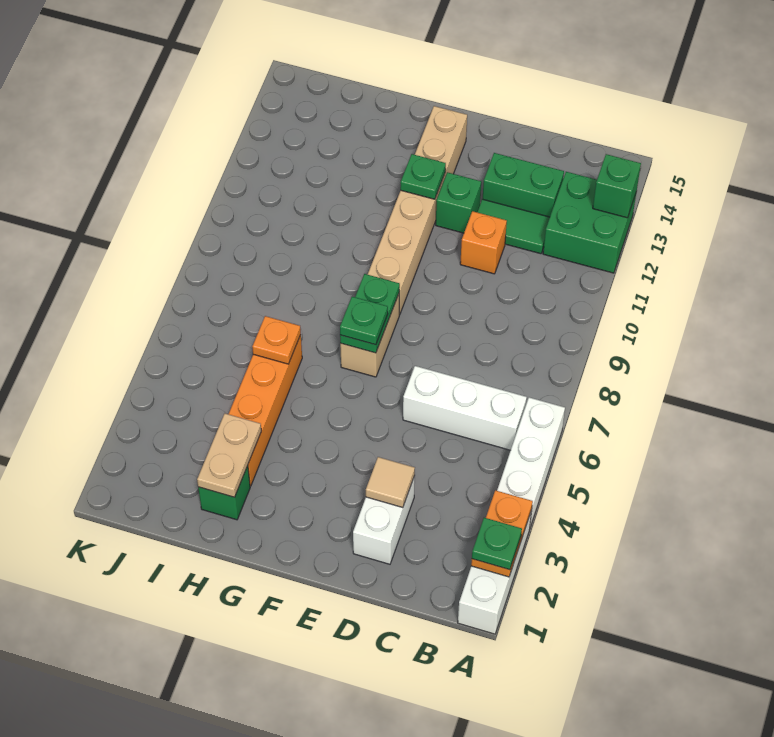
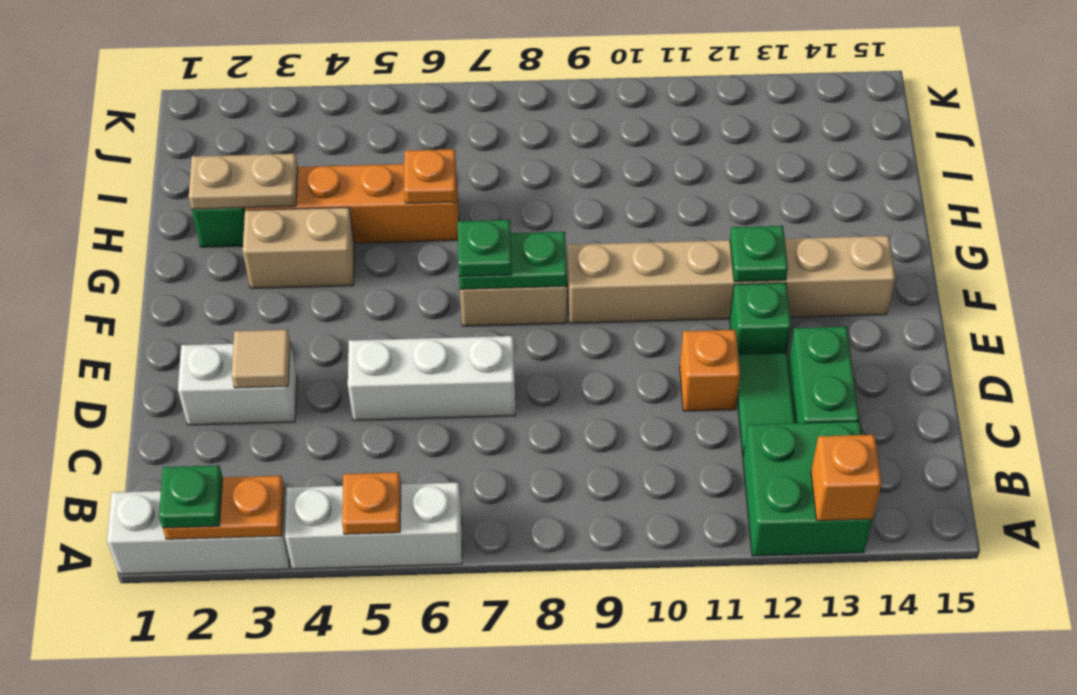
none -> orange plate A5 level 2
green brick A13 level 2 -> orange brick A13 level 2
white brick B6:D6 level 1 -> white brick D5:D7 level 1
none -> tan brick G3:G4 level 1

